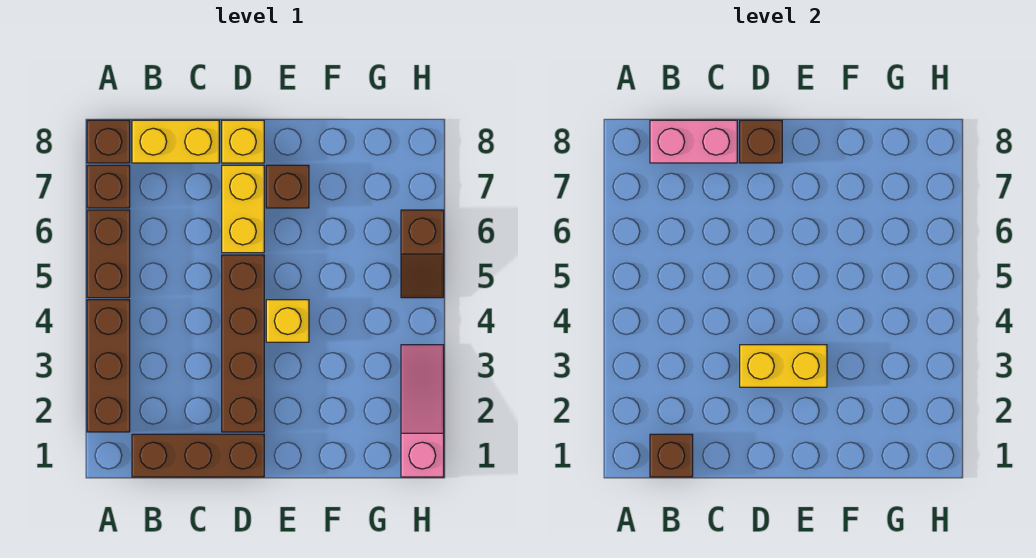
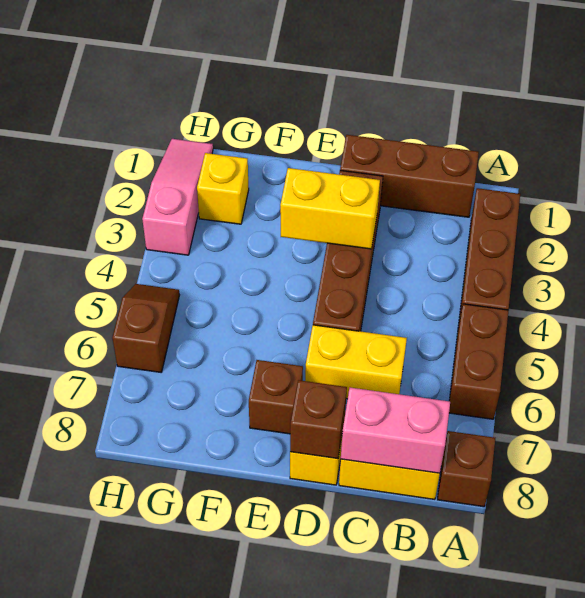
brown brick A7 level 1 -> none
brown brick B1 level 2 -> none
yellow brick D6:D7 level 1 -> yellow brick C6:D6 level 1
yellow brick E4 level 1 -> yellow brick G2 level 1
pink slope H1:H3 level 1 top 1 -> pink slope H1:H3 level 1 top 3

